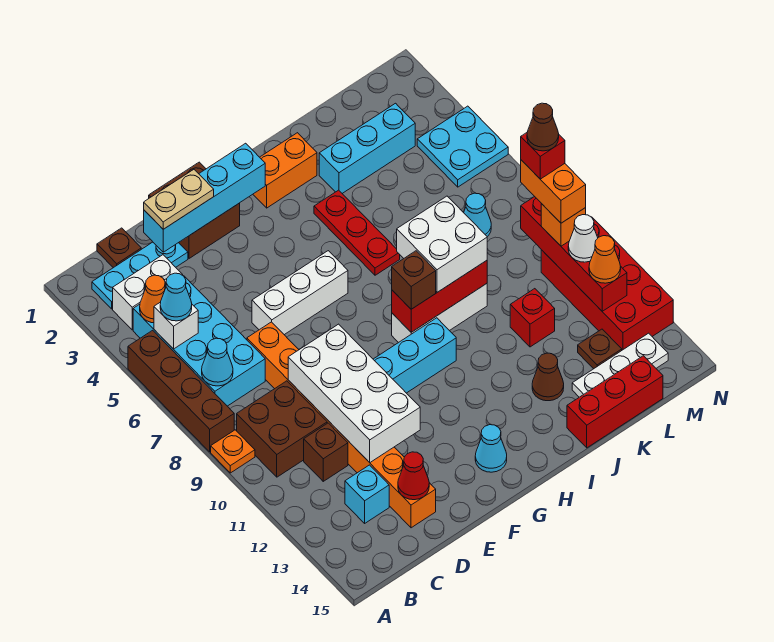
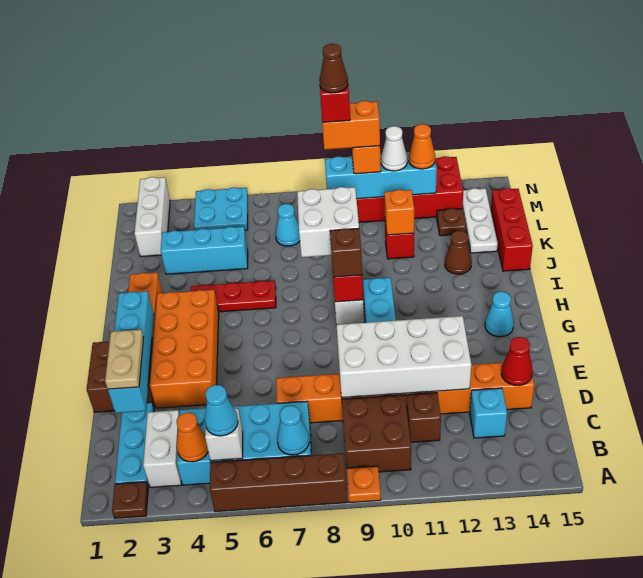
brown plate C1 level 1 -> brown plate A2 level 1
none -> orange brick E3:H4 level 1
white brick E6:G6 level 1 -> white brick L2:N2 level 1
cyan brick J3:L3 level 1 -> cyan brick K3:K5 level 1
none -> orange brick K11 level 2
red brick M9:M12 level 2 -> cyan brick M9:M12 level 2

